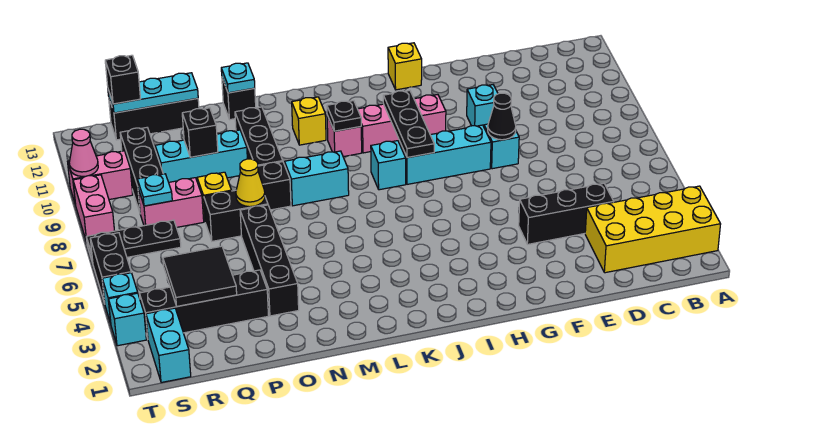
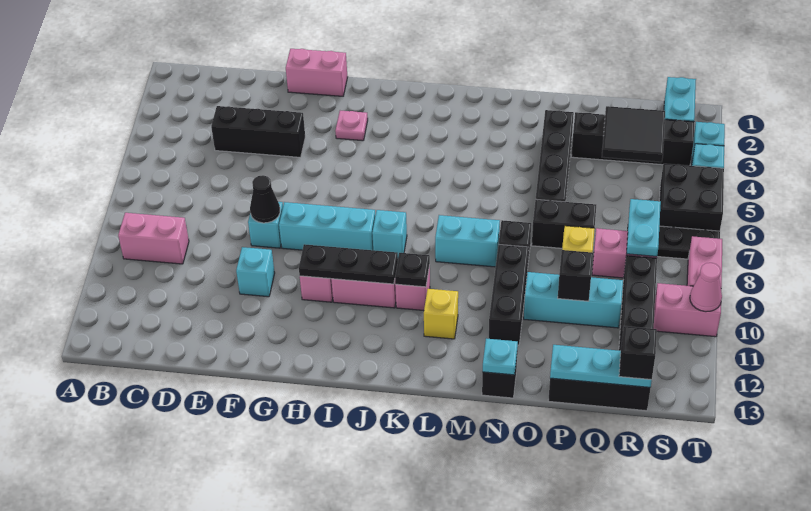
yellow brick A2:D3 level 1 -> none
none -> pink brick B9:C9 level 1
none -> pink brick F1:G1 level 1
none -> pink plate H3 level 1
yellow brick H13 level 1 -> none
black plate I8:I10 level 2 -> black plate H10:J10 level 2
yellow cone O7 level 2 -> none
cyan plate R8 level 2 -> cyan plate R7:R8 level 2
black brick T5:T6 level 1 -> black brick S5:T6 level 1

